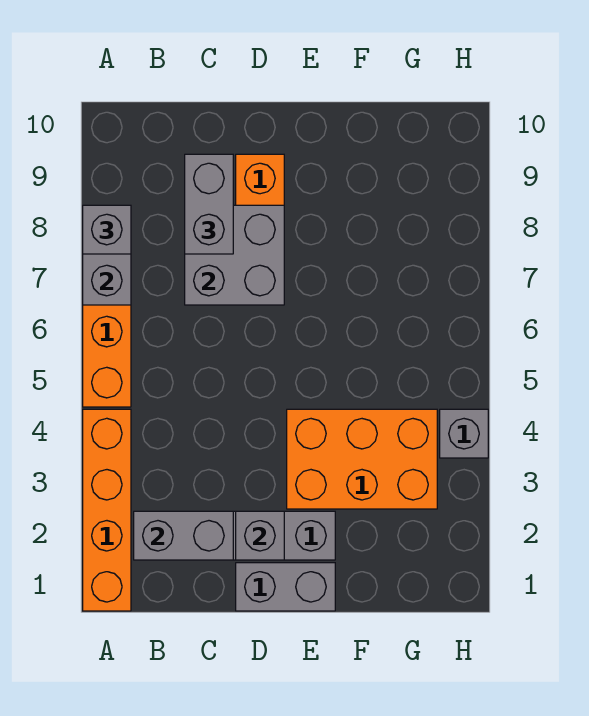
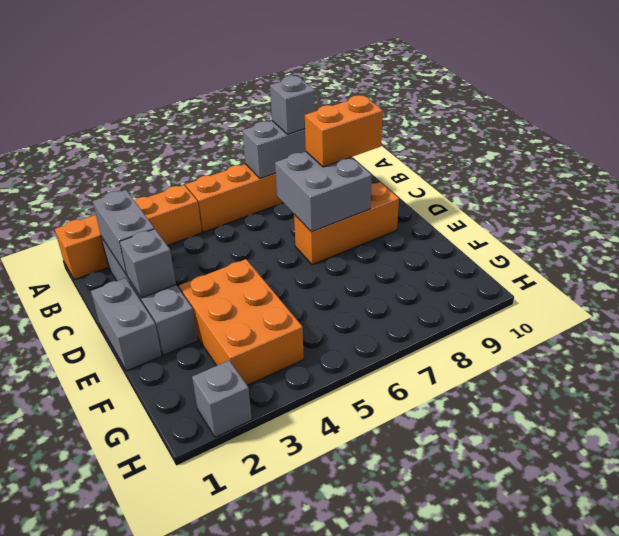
grey brick C8:C9 level 3 -> orange brick C8:C9 level 3
grey brick H4 level 1 -> grey brick H2 level 1

